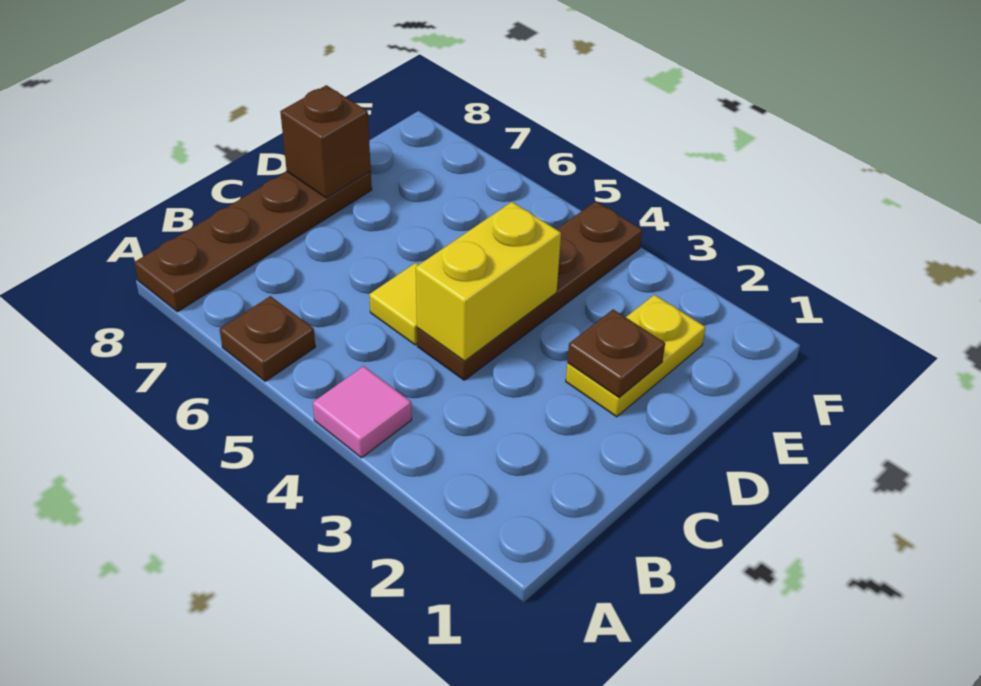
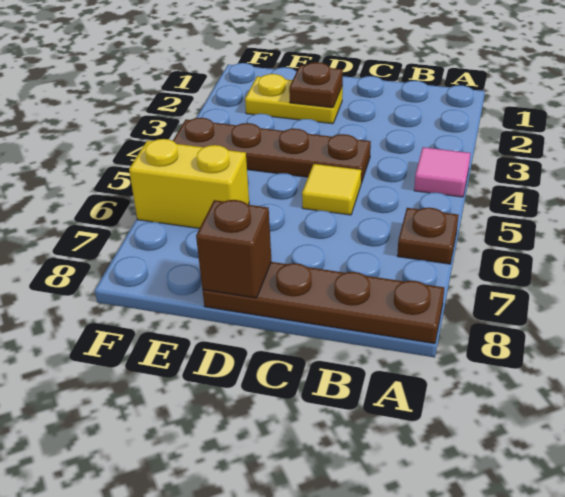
yellow brick C4:D4 level 2 -> yellow brick E6:F6 level 1

